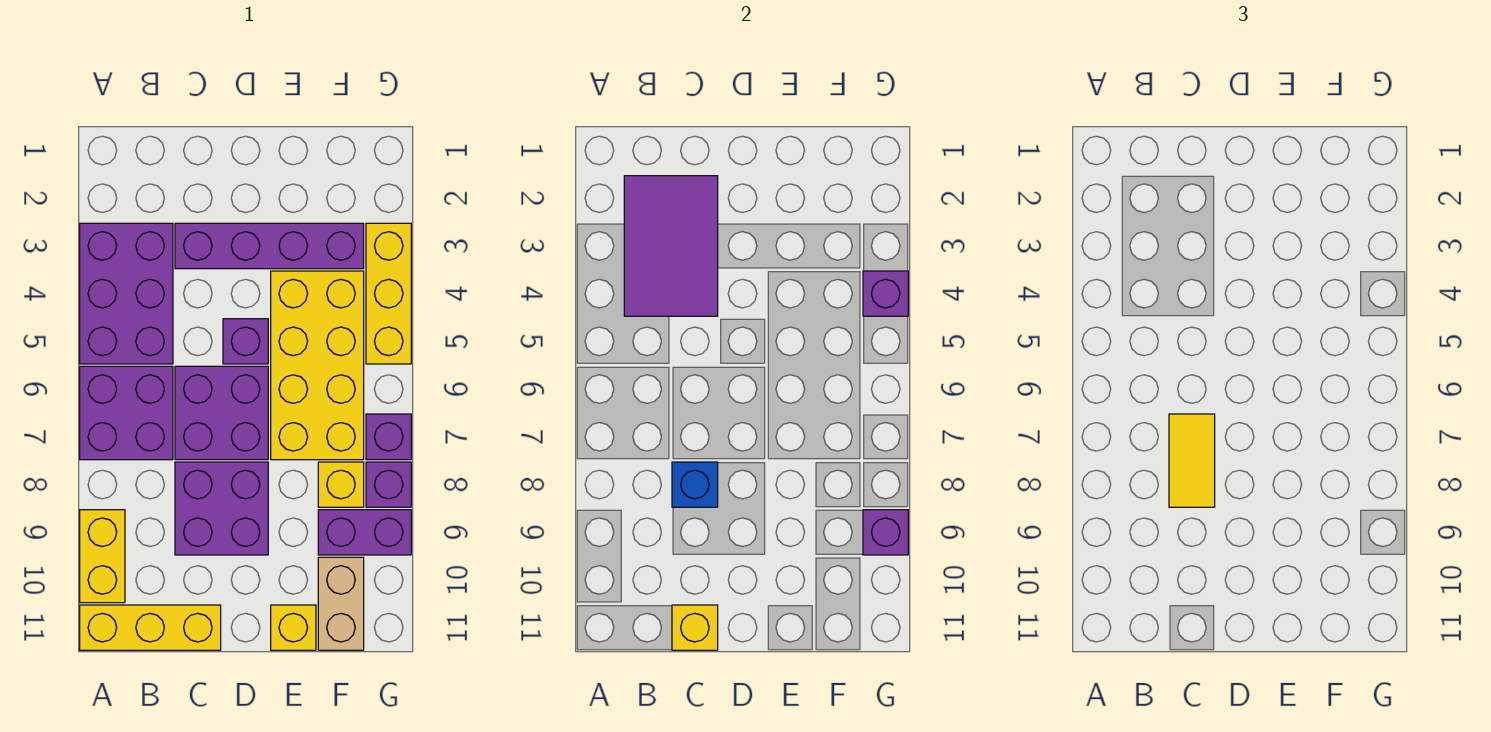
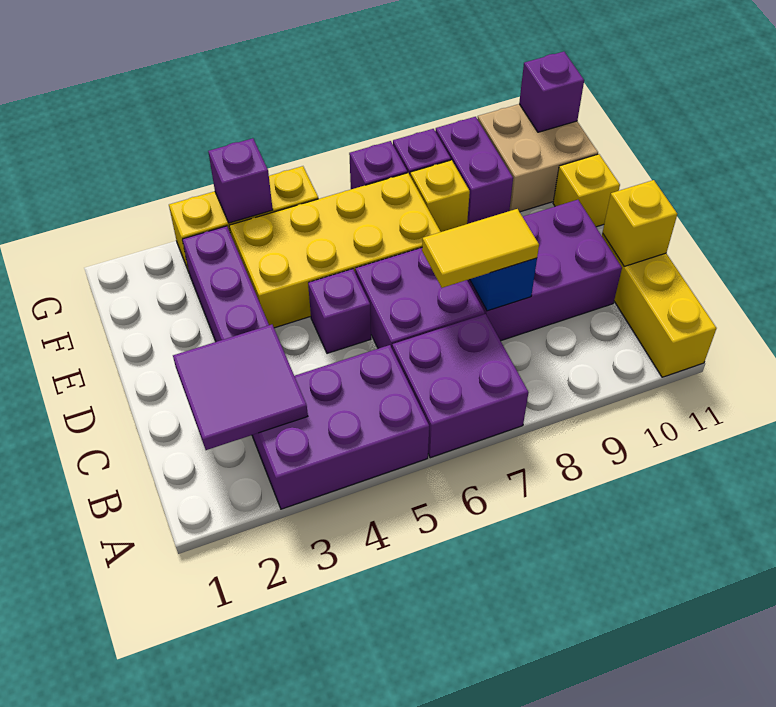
yellow brick A9:A10 level 1 -> none
purple tile B2:C4 level 2 -> purple tile B2:C3 level 2
purple brick C8:D9 level 1 -> purple brick C8:D10 level 1
tan brick F10:F11 level 1 -> tan brick F10:G11 level 1
purple brick G9 level 2 -> purple brick G11 level 2

